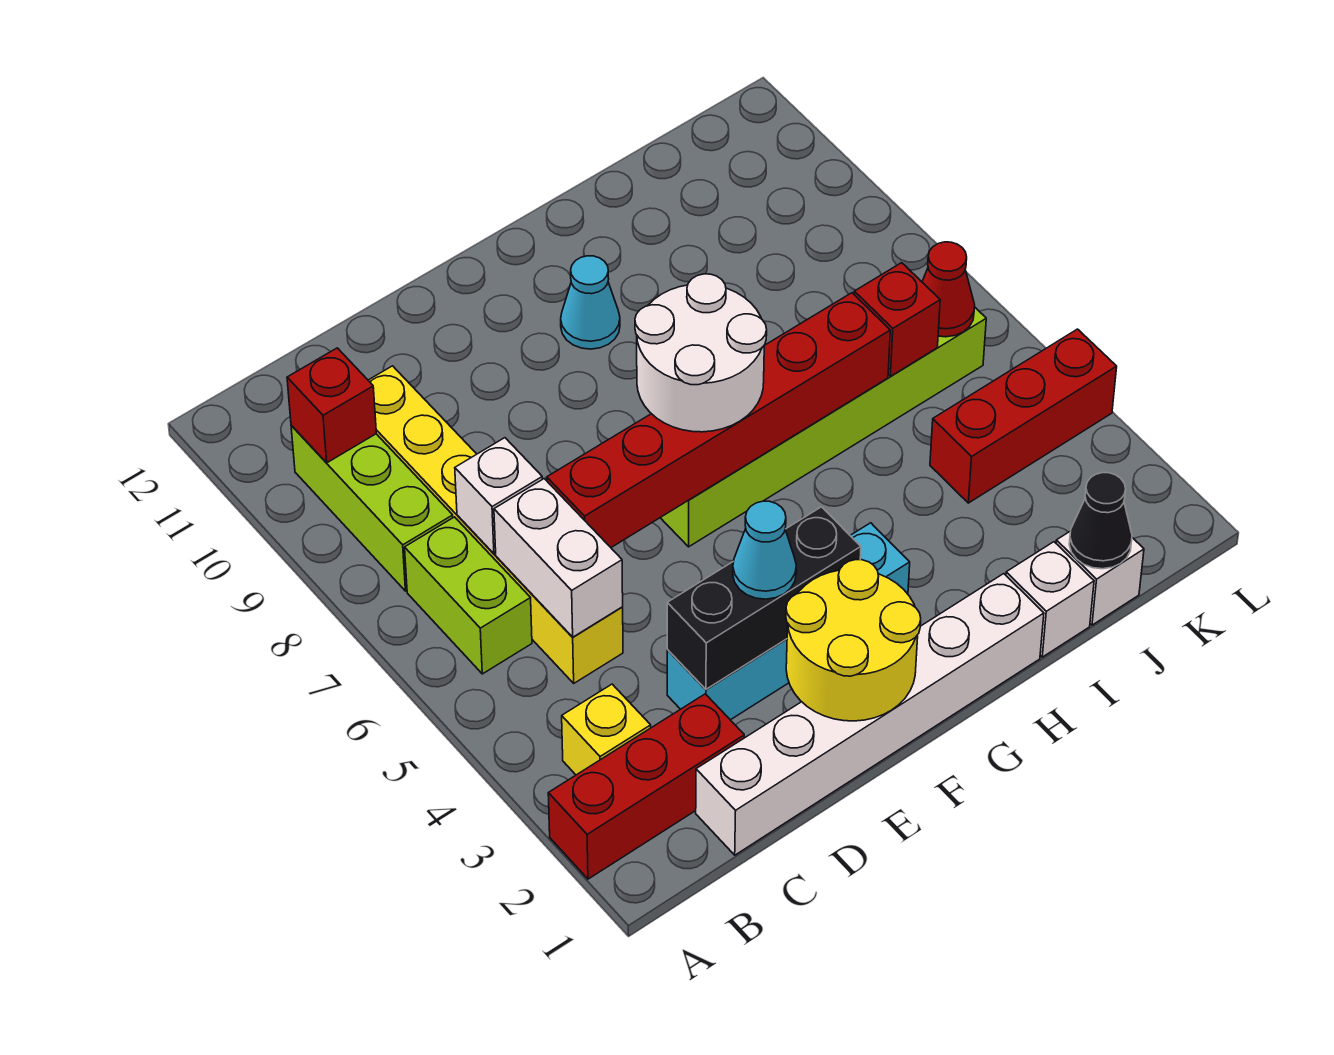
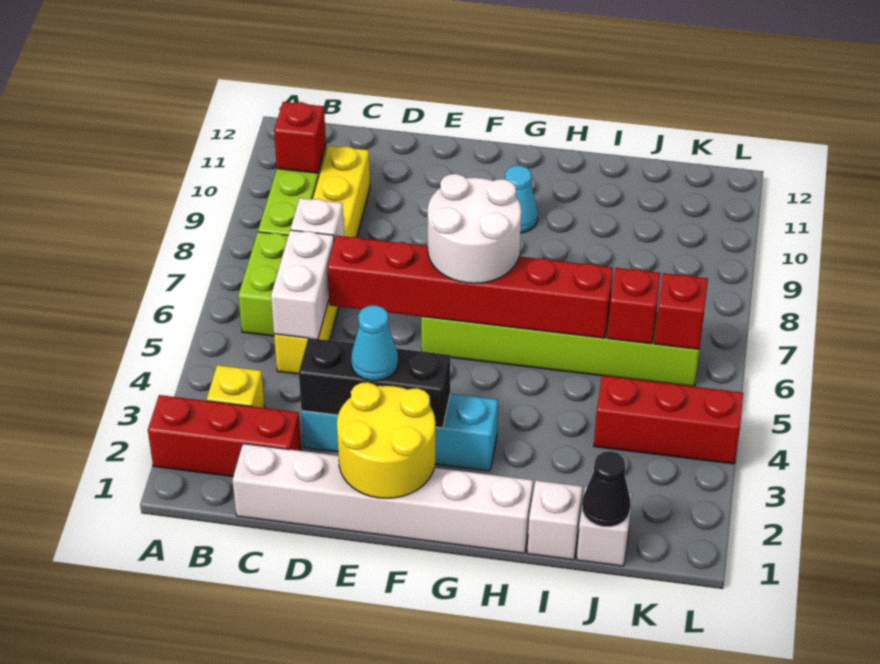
red cone K6 level 2 -> red brick K6 level 2

